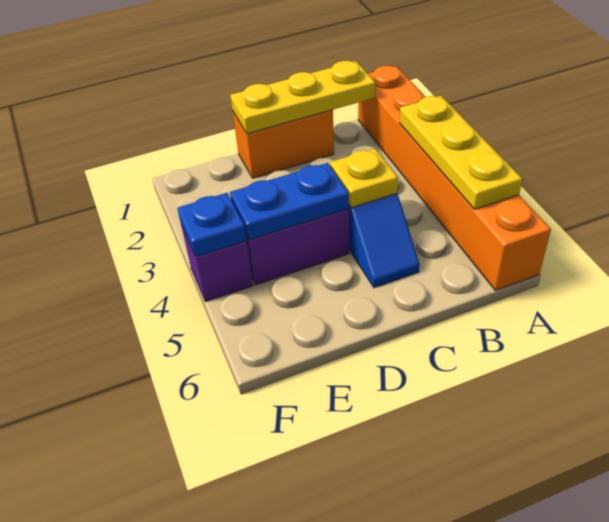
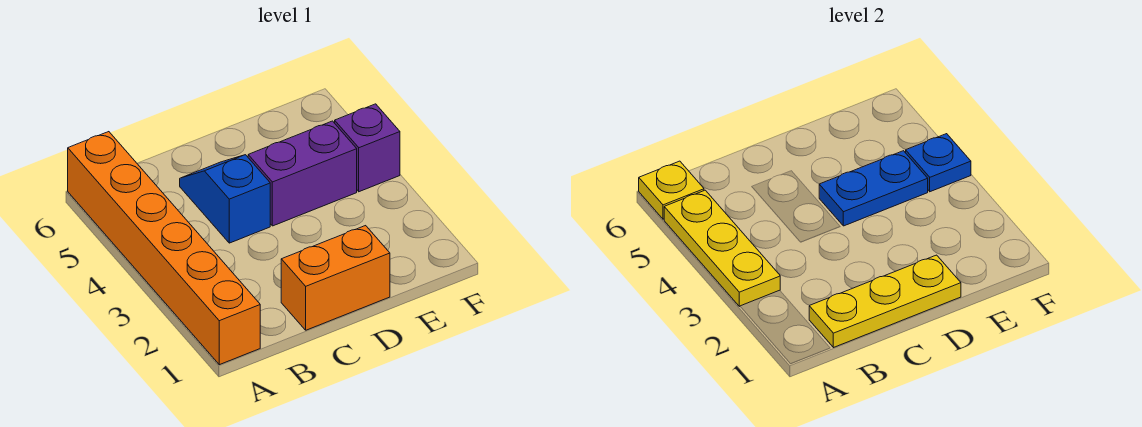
yellow plate C4 level 2 -> yellow plate A6 level 2

